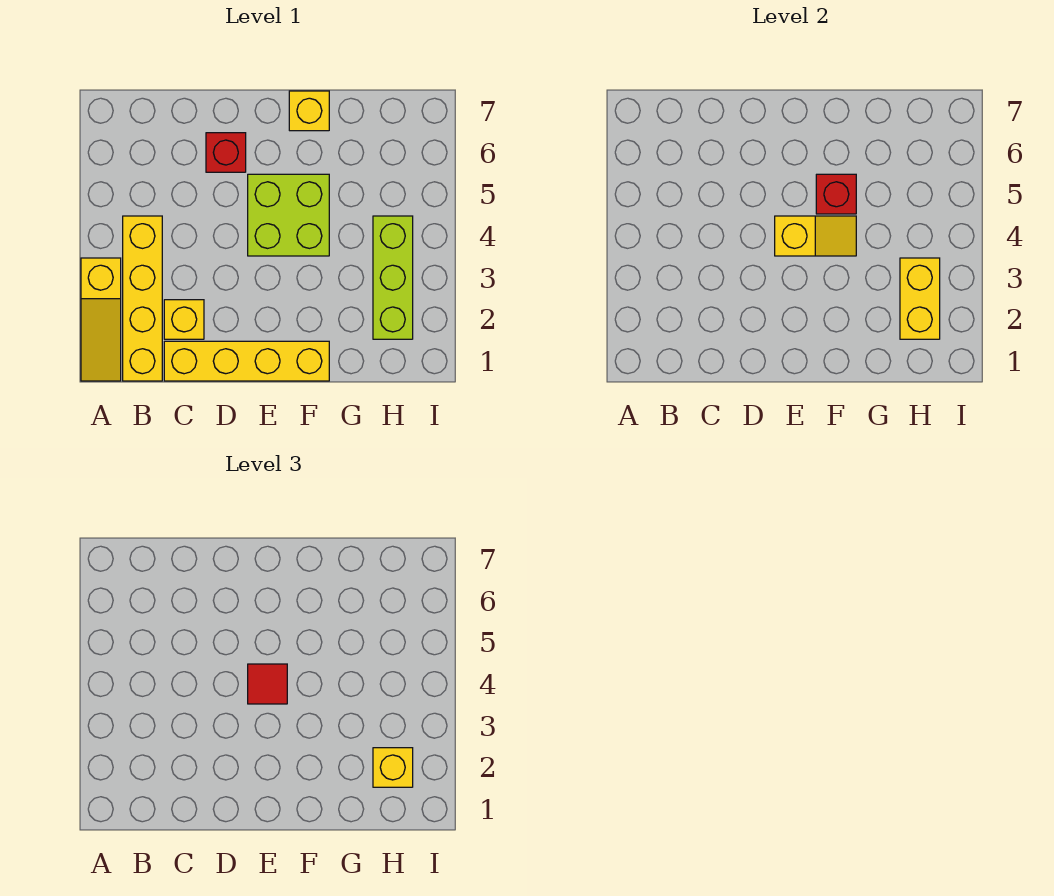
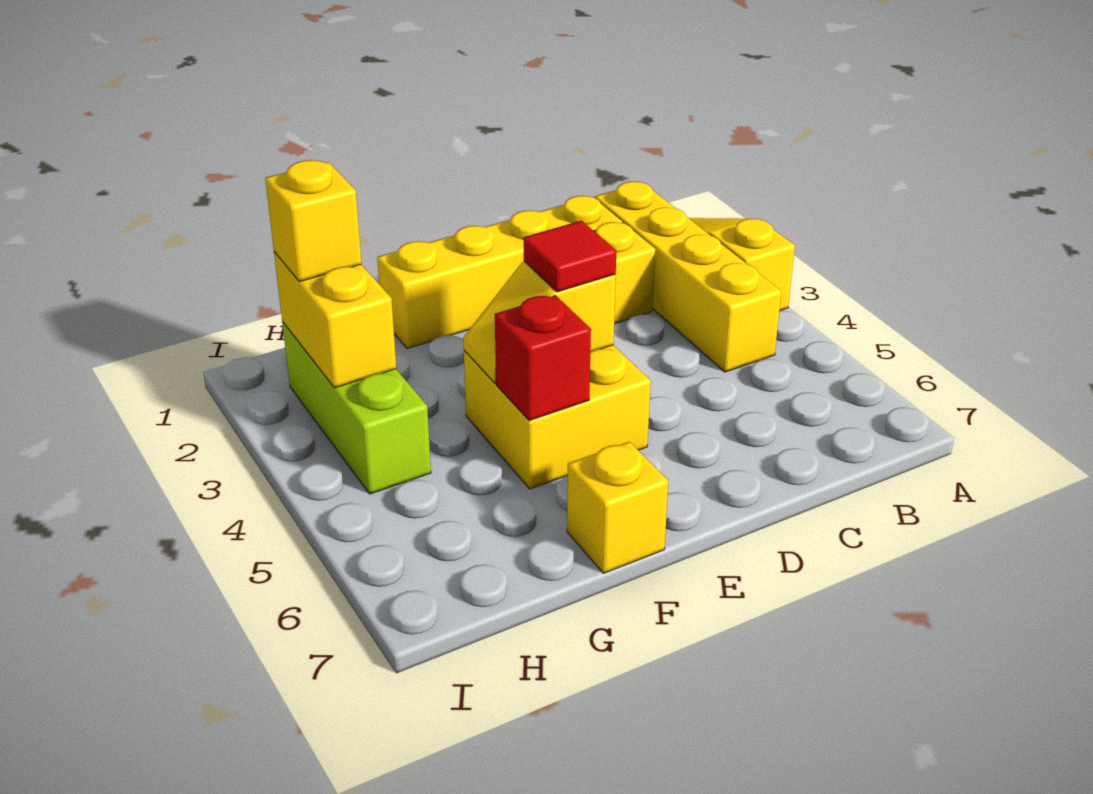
red brick D6 level 1 -> none
lime brick E4:F5 level 1 -> yellow brick E4:F5 level 1

